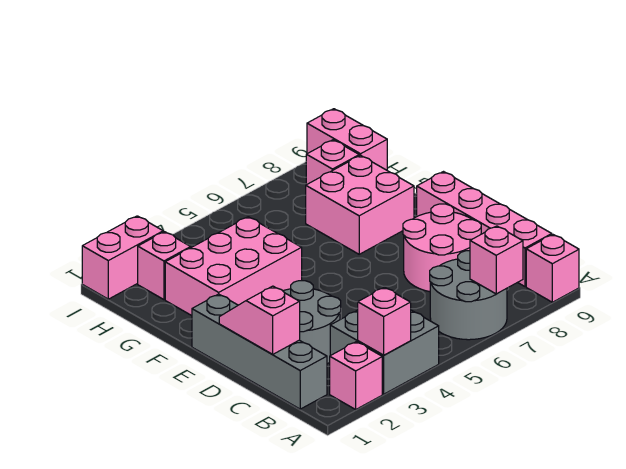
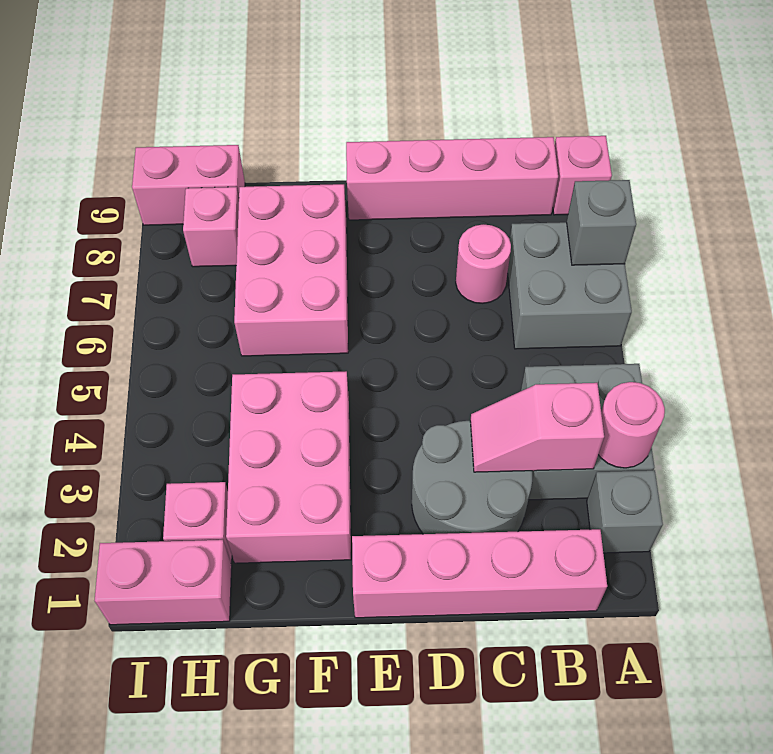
pink brick A2 level 1 -> grey brick A2 level 1
pink brick A3 level 2 -> pink round brick A3 level 2
grey round brick A6:B7 level 1 -> grey brick A6:B7 level 1
pink brick A7 level 2 -> grey brick A7 level 2
grey brick B1:E1 level 1 -> pink brick B1:E1 level 1
pink slope C1:D1 level 2 top C -> pink slope B3:C3 level 2 top B
pink round brick C7:D8 level 1 -> pink round brick C7 level 1
pink brick F7:G8 level 1 -> pink brick F6:G8 level 1
pink brick I1:I2 level 1 -> pink brick H1:I1 level 1

